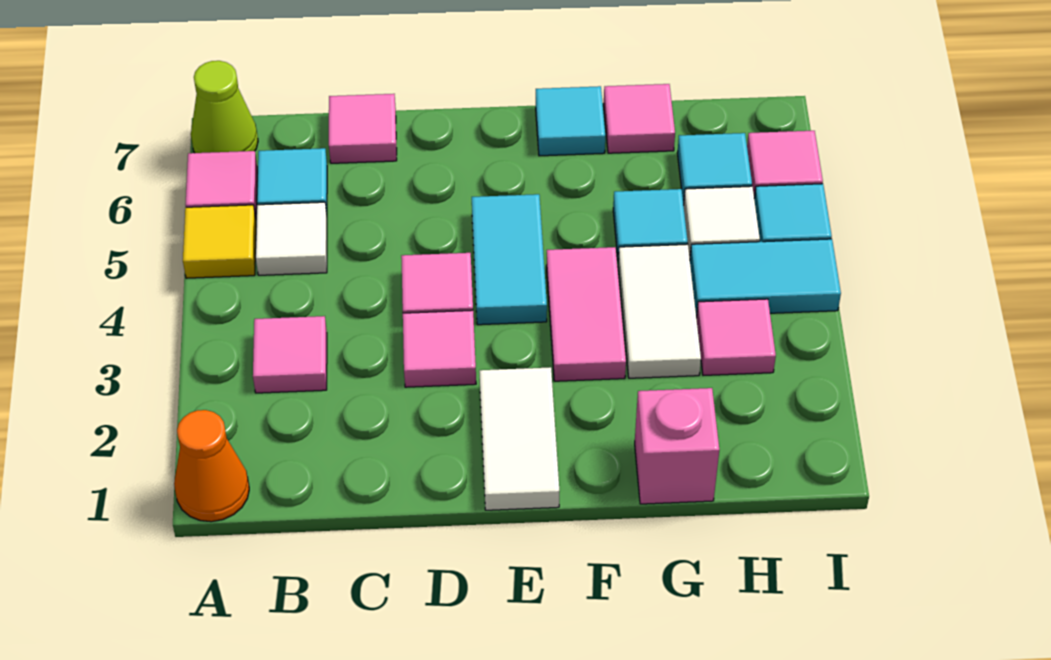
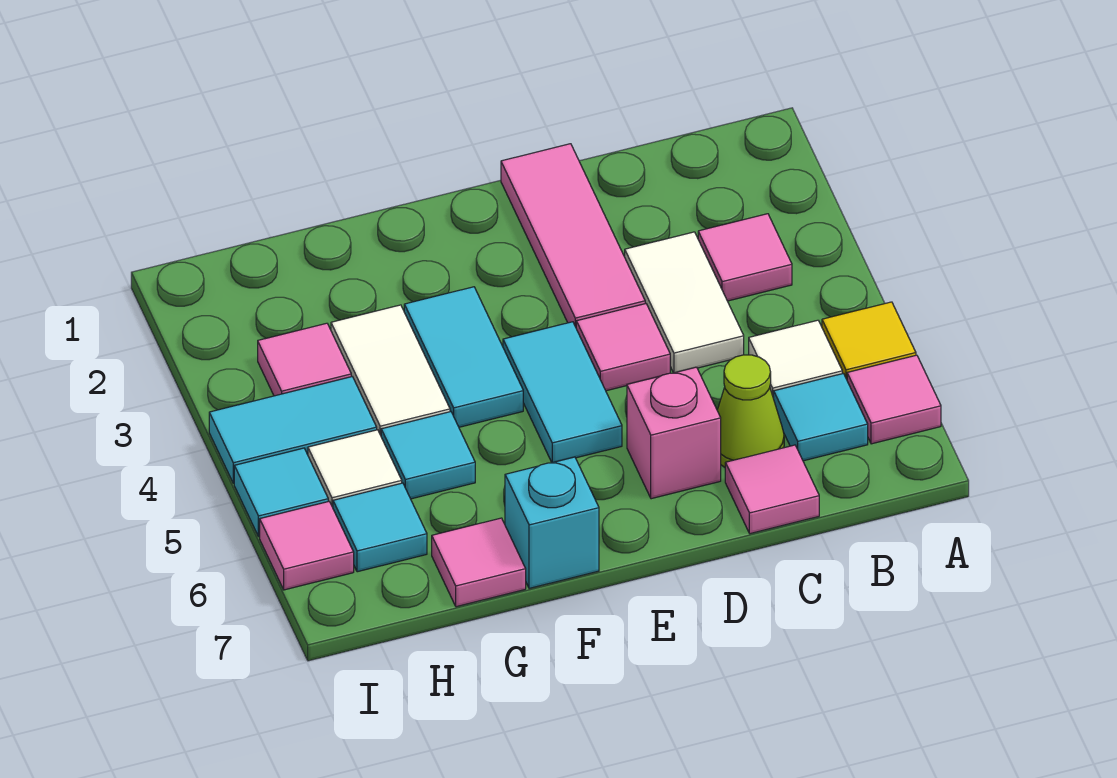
orange cone A1 level 1 -> none
lime cone A7 level 1 -> lime cone C6 level 1
pink tile D3 level 1 -> pink tile D1:D3 level 1
white tile E1:E2 level 1 -> white tile C3:C4 level 1
pink tile F3:F4 level 1 -> cyan tile F3:F4 level 1
cyan tile F7 level 1 -> cyan brick F7 level 1
pink brick G1 level 1 -> pink brick D6 level 1

